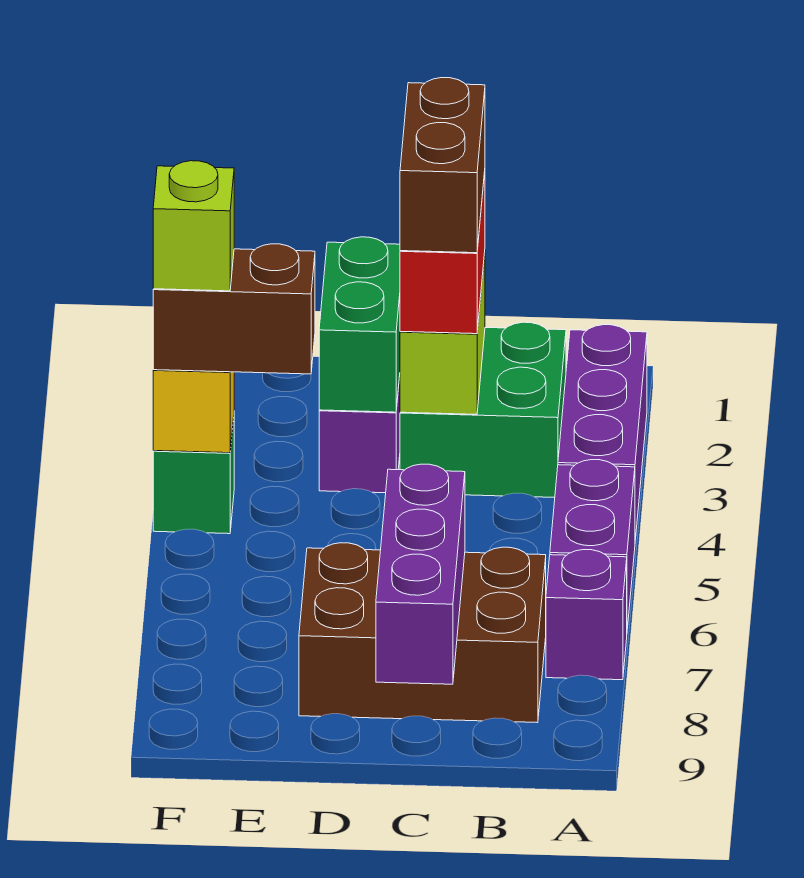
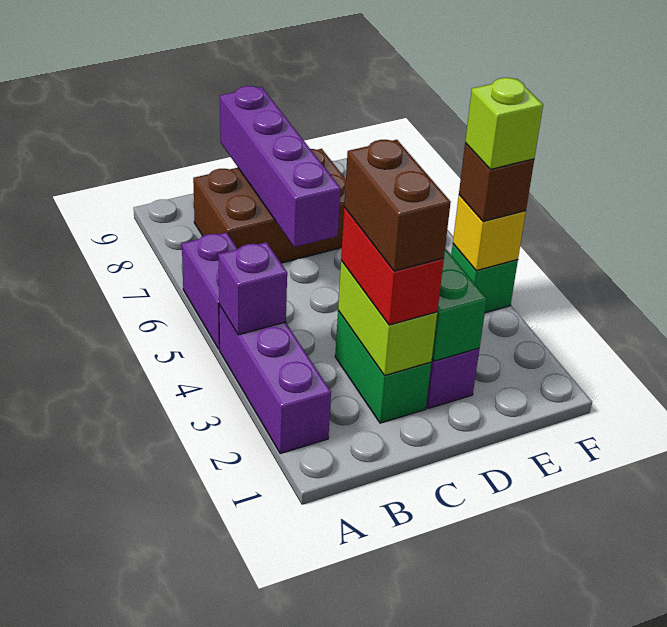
purple brick A7 level 1 -> purple brick A4 level 2
green brick B2:C3 level 1 -> green brick C2:C3 level 1
purple brick C7:C9 level 2 -> purple brick C6:C9 level 2
brown brick E4:F4 level 3 -> brown brick F4 level 3

